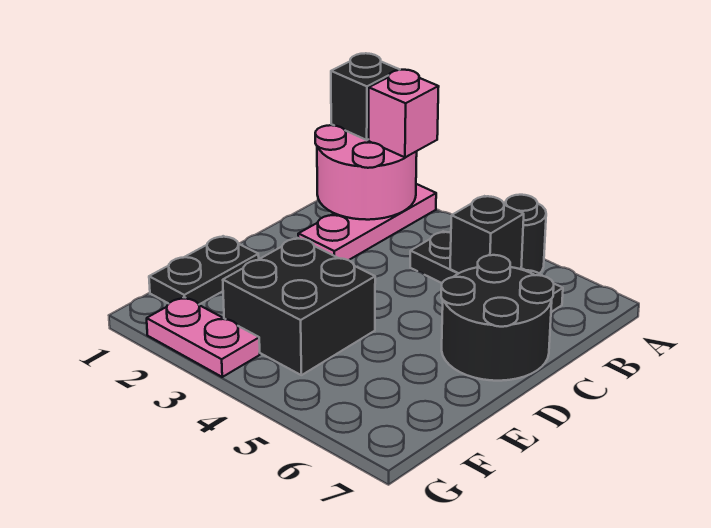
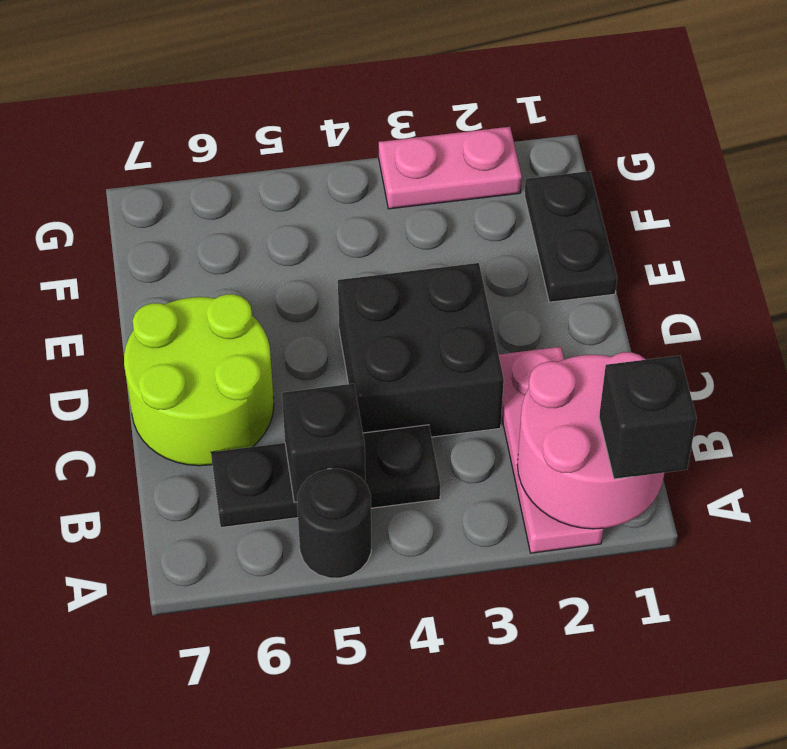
pink brick A2 level 3 -> none
black round brick C6:D7 level 1 -> lime round brick C6:D7 level 1
black brick E3:F4 level 1 -> black brick C3:D4 level 1

